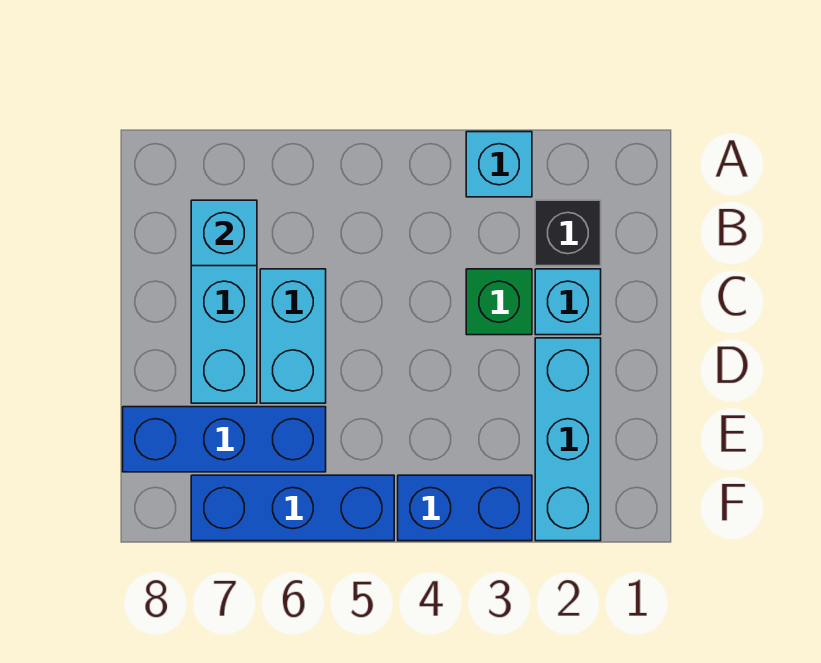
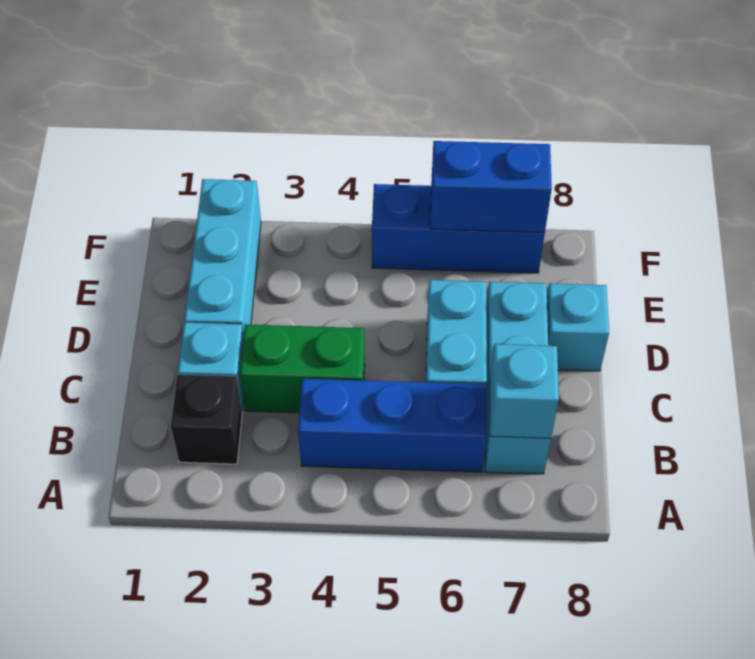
cyan brick A3 level 1 -> cyan brick D8 level 1
green brick C3 level 1 -> green brick C3:C4 level 1
blue brick E6:E8 level 1 -> blue brick B4:B6 level 1
blue brick F3:F4 level 1 -> blue brick F6:F7 level 2

